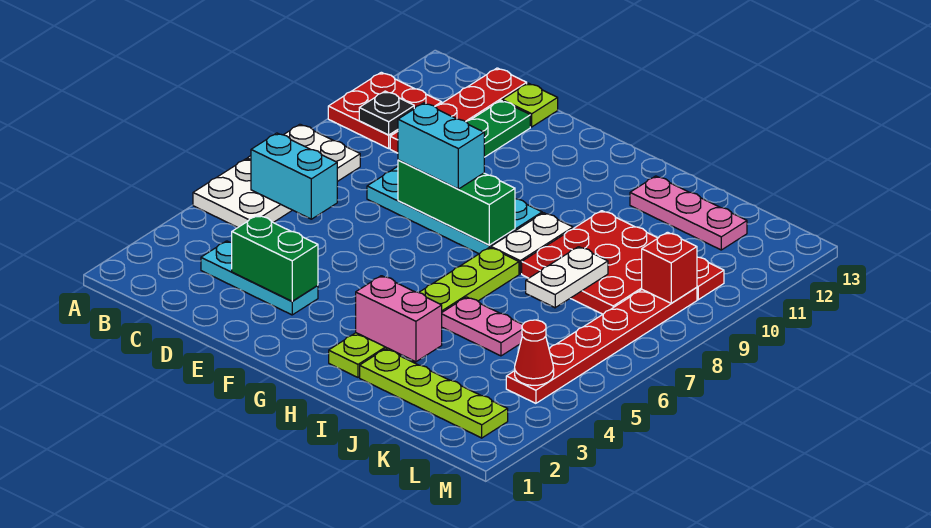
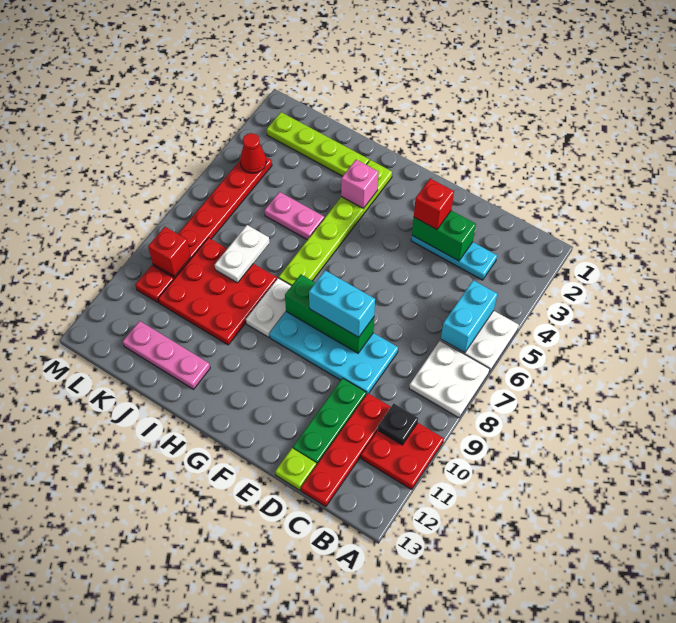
cyan brick B6:C6 level 2 -> cyan brick B5:B6 level 2
none -> red brick E3 level 3
pink brick H3:I3 level 2 -> pink brick H3 level 2

